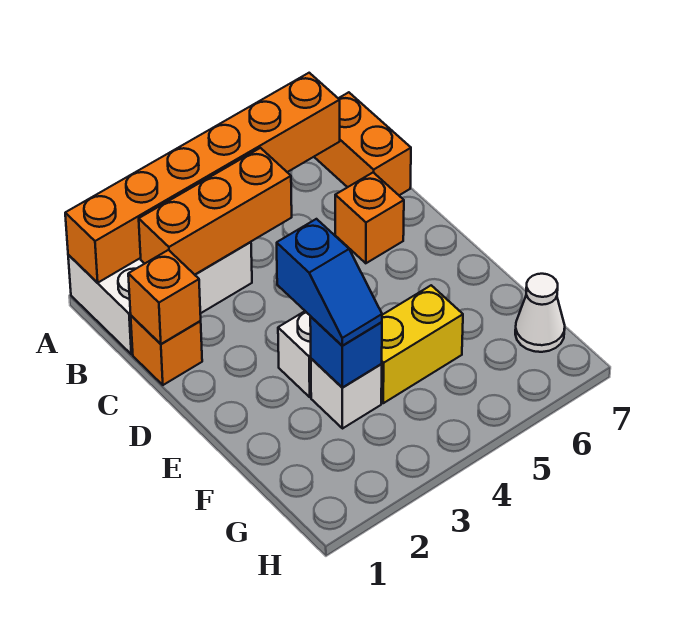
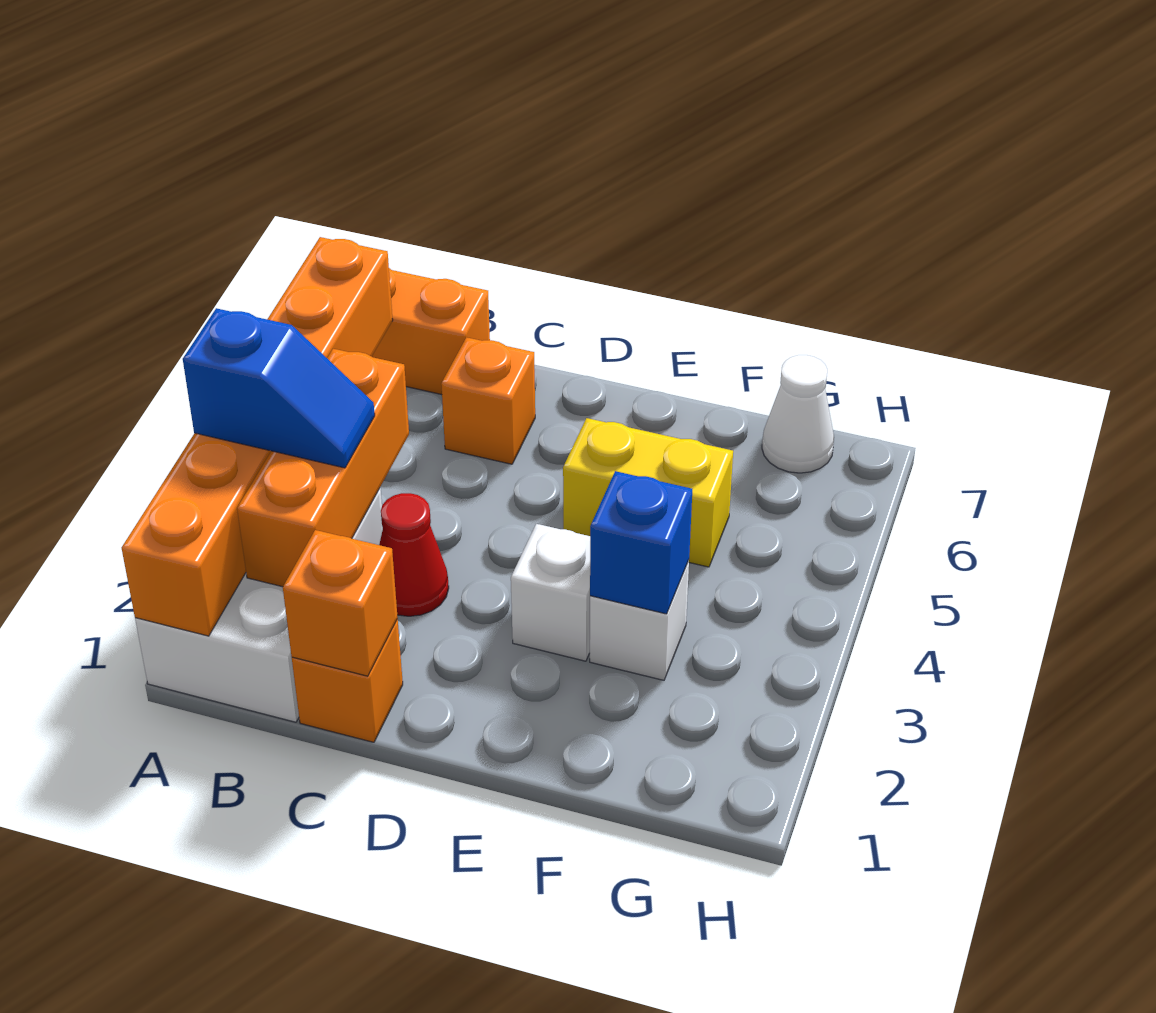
none -> red cone C3 level 1
blue slope E3:F3 level 3 top E -> blue slope A3:B3 level 3 top A
yellow brick F4:F5 level 1 -> yellow brick E5:F5 level 1

